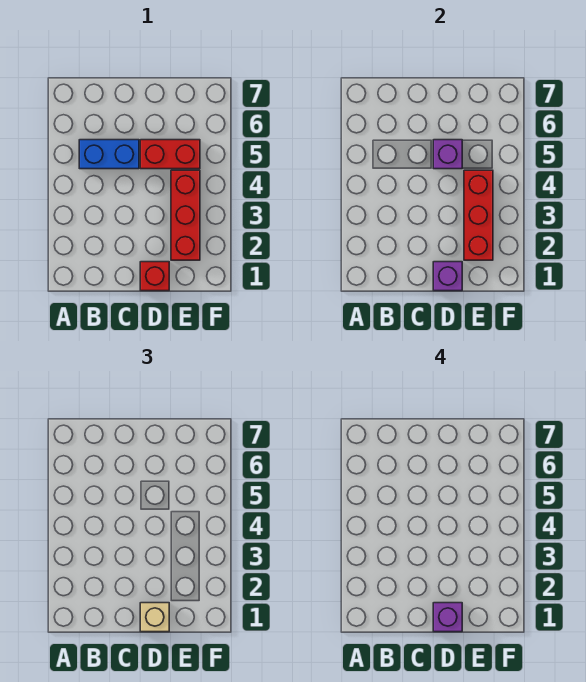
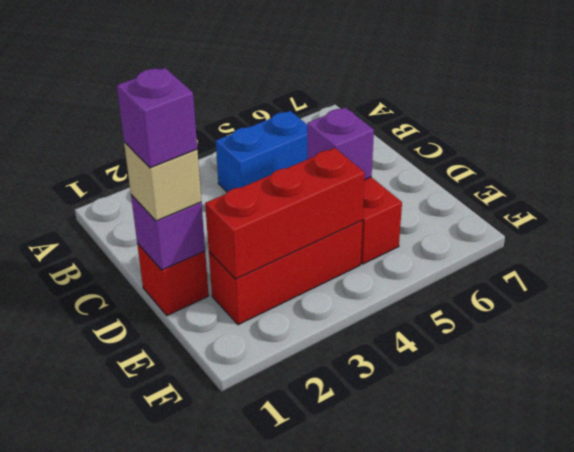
blue brick B5:C5 level 1 -> blue brick B4:B5 level 1

